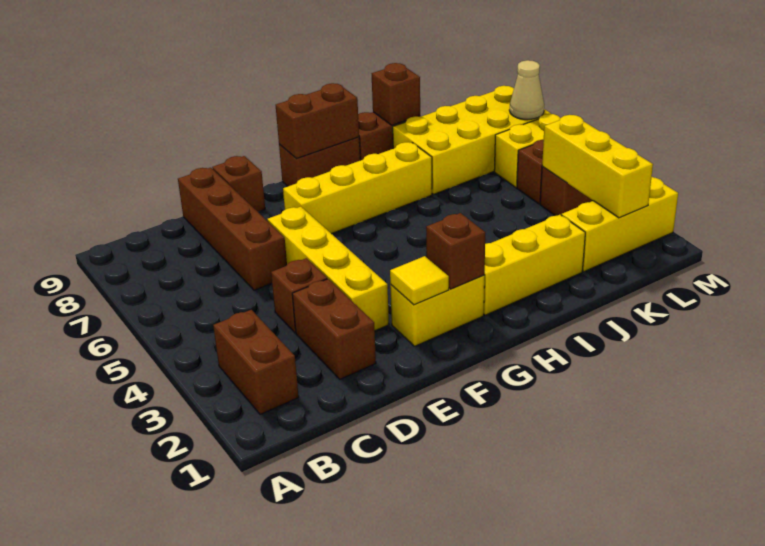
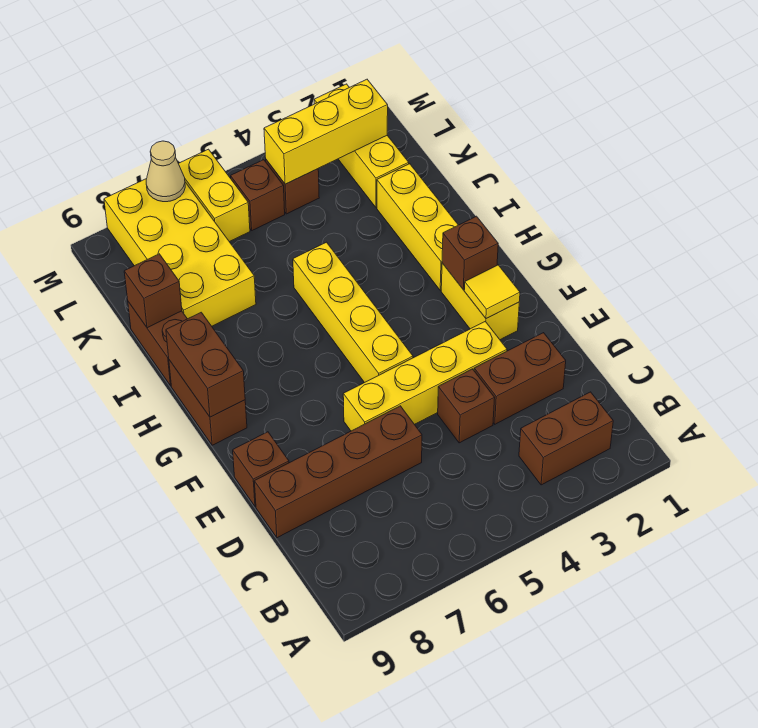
yellow brick F7:I7 level 1 -> yellow brick F5:I5 level 1

